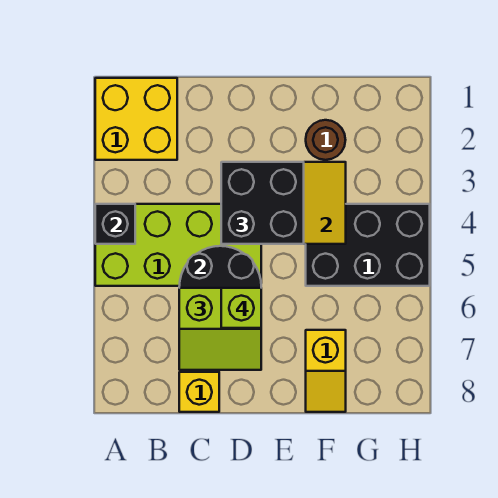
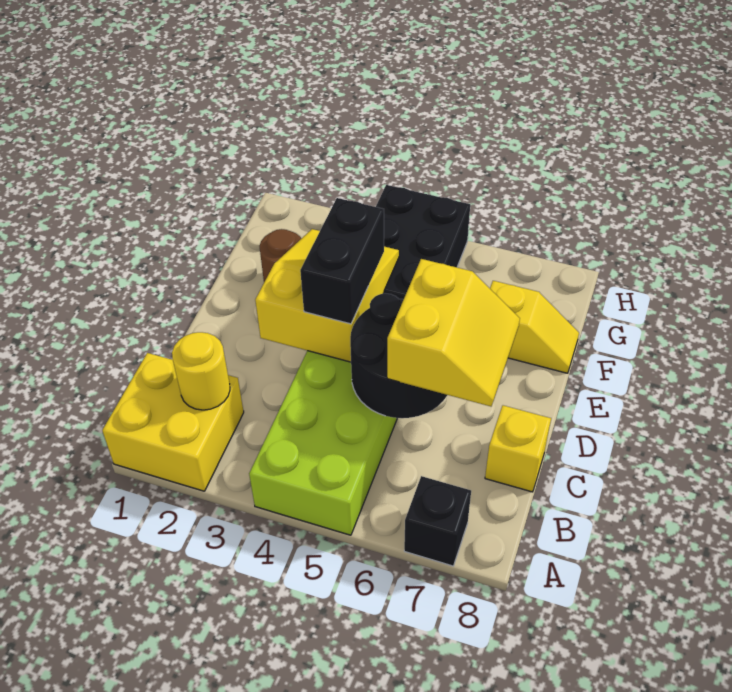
black brick A4 level 2 -> black brick A7 level 1
none -> yellow round brick B2 level 2
lime slope C6:D7 level 3 top 6 -> yellow slope C6:D7 level 3 top 6
black brick D3:E4 level 3 -> black brick D4:E4 level 3
lime brick D6 level 4 -> none

